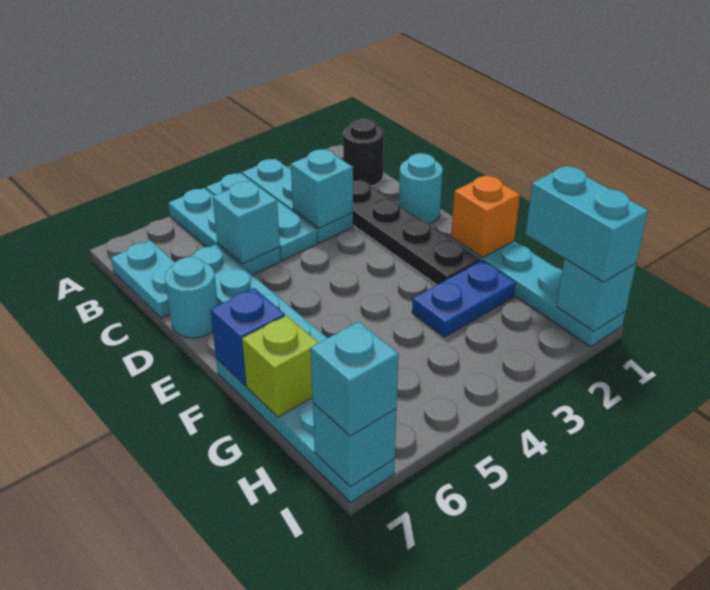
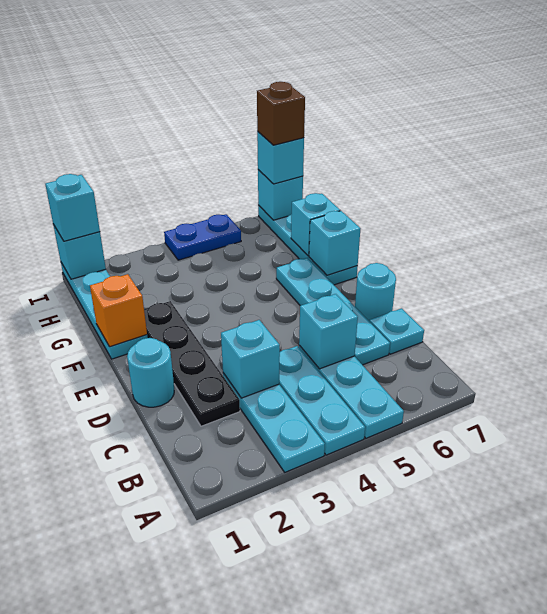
black round brick B1 level 1 -> none
cyan plate B7:C7 level 1 -> cyan plate C7 level 1
blue brick F7 level 2 -> cyan brick F7 level 2
blue plate G2:G3 level 1 -> blue plate I4:I5 level 1
lime brick G7 level 2 -> cyan brick G7 level 2
cyan brick H1:I1 level 3 -> cyan brick I1 level 3
none -> brown brick I7 level 4

